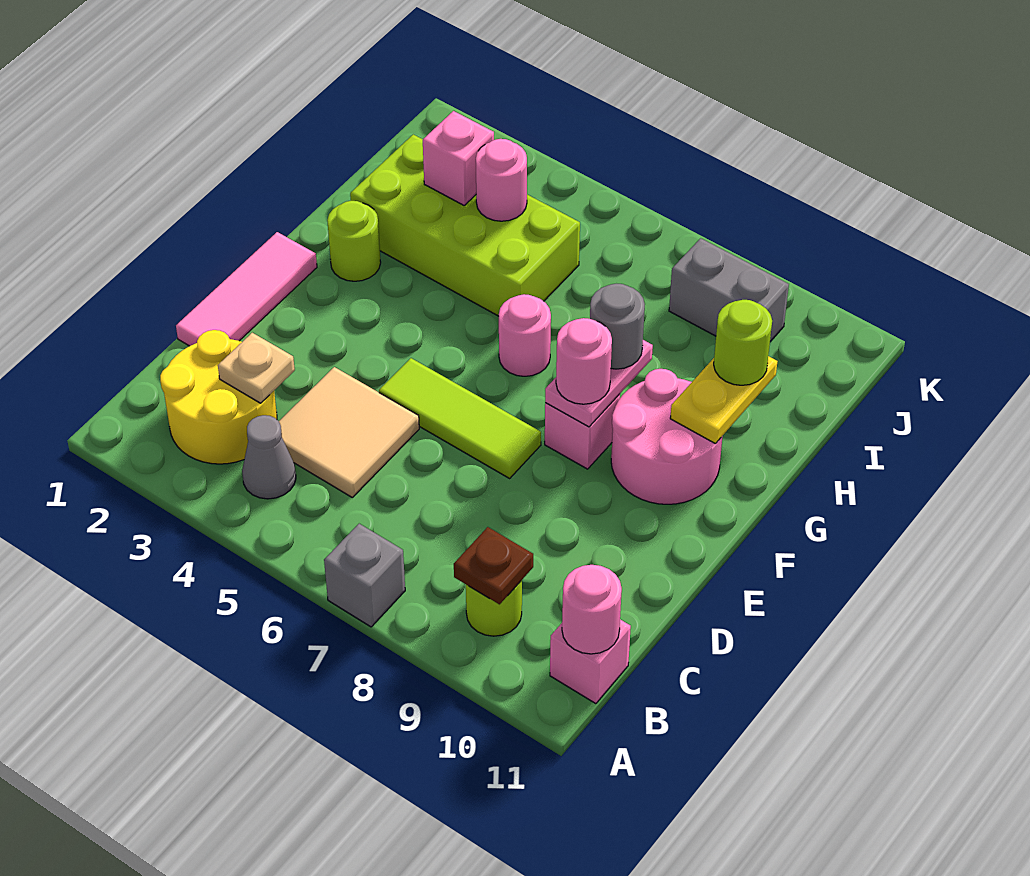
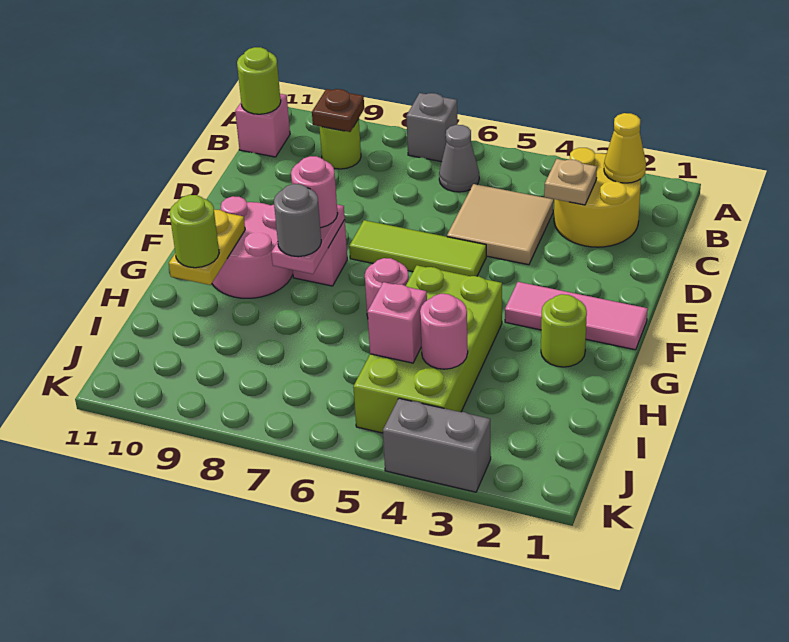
none -> yellow cone B2 level 2
grey cone B4 level 1 -> grey cone B6 level 1
pink round brick B11 level 2 -> lime round brick B11 level 2
pink tile D1:F1 level 1 -> pink tile F1:F3 level 1
lime brick H2:I5 level 1 -> lime brick G4:J5 level 1
pink brick I3 level 2 -> pink brick I5 level 2
grey brick J8:J9 level 1 -> grey brick K3:K4 level 1

